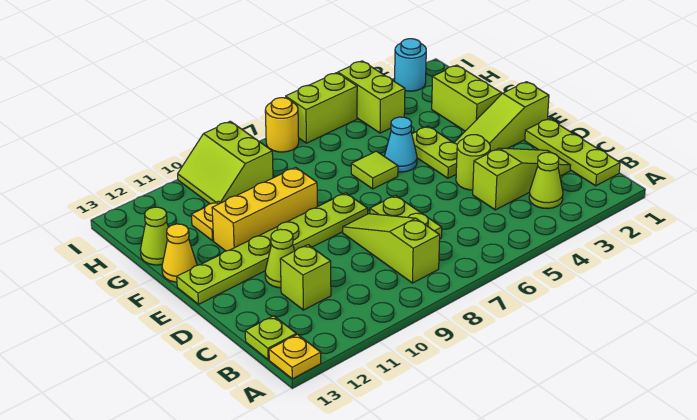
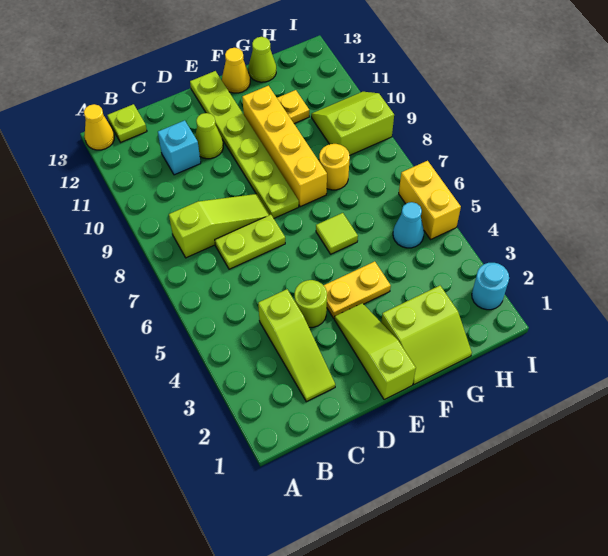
yellow plate A13 level 1 -> yellow cone A13 level 1
lime plate B1:D1 level 1 -> none
lime cone B3 level 1 -> none
lime brick C11 level 1 -> cyan brick C11 level 1
lime plate E4:F4 level 1 -> yellow plate E4:F4 level 1
cyan cone F5 level 1 -> cyan cone H5 level 1
yellow brick F9:F11 level 1 -> yellow brick F8:F11 level 1
lime brick H4:I4 level 1 -> none
lime brick I5:I6 level 1 -> yellow brick I5:I6 level 1
yellow round brick I7 level 1 -> yellow round brick G8 level 1

